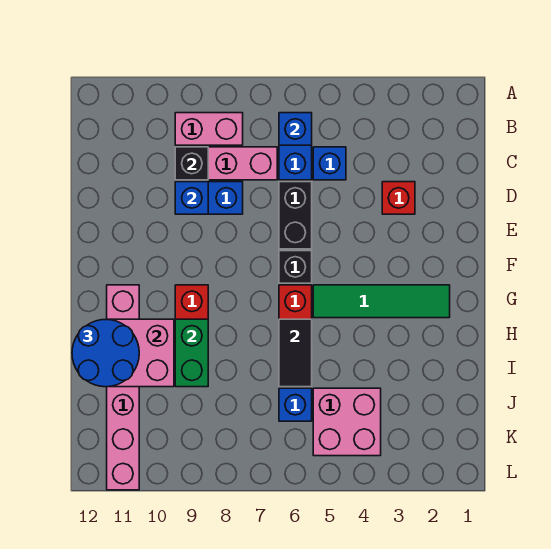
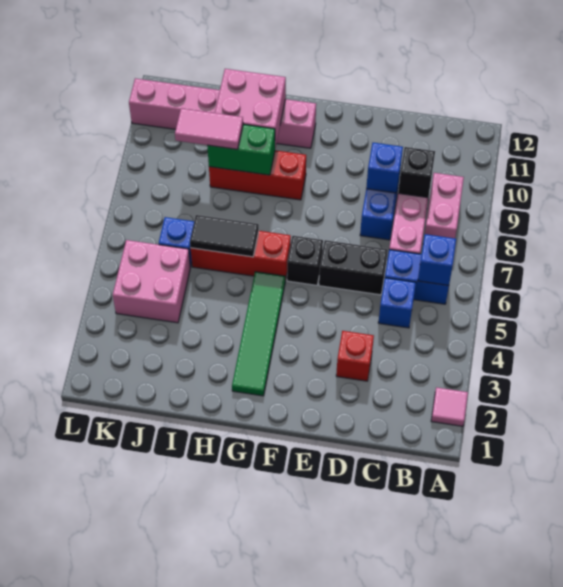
none -> pink tile A2 level 1
blue round brick H11:I12 level 3 -> none
none -> pink tile I9:J9 level 3

